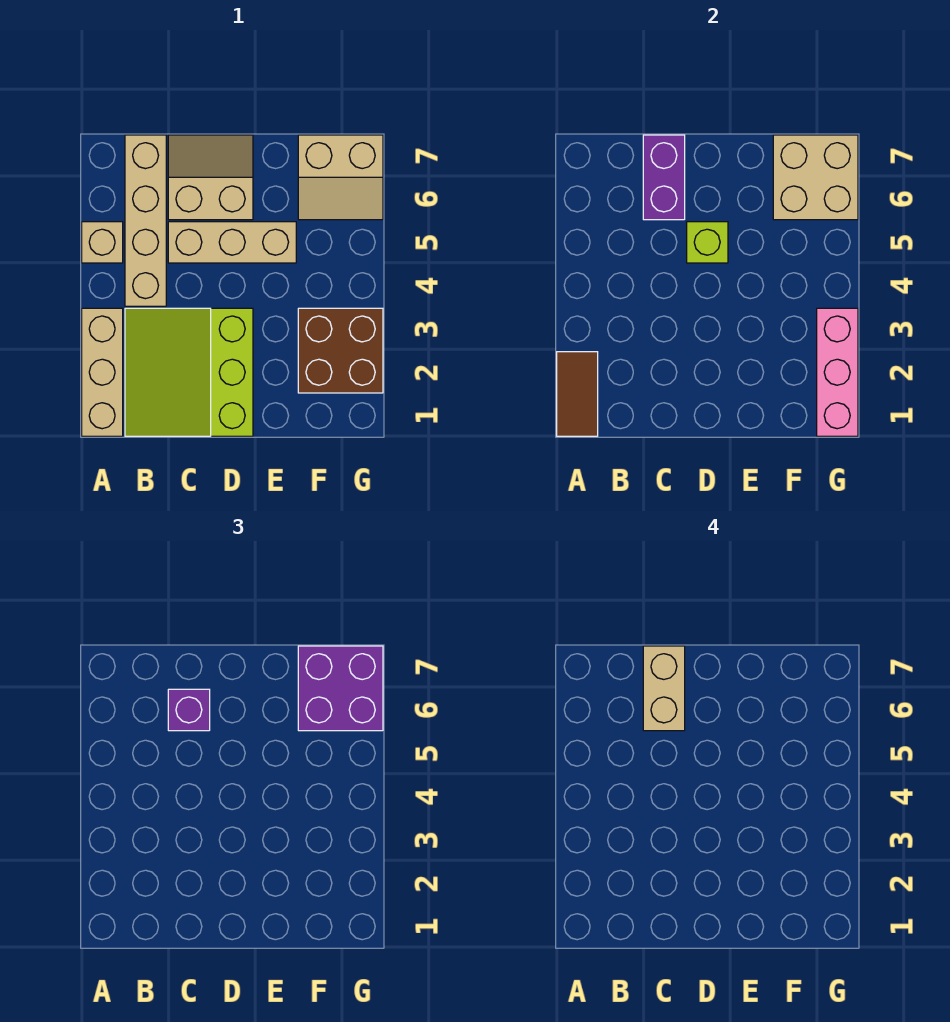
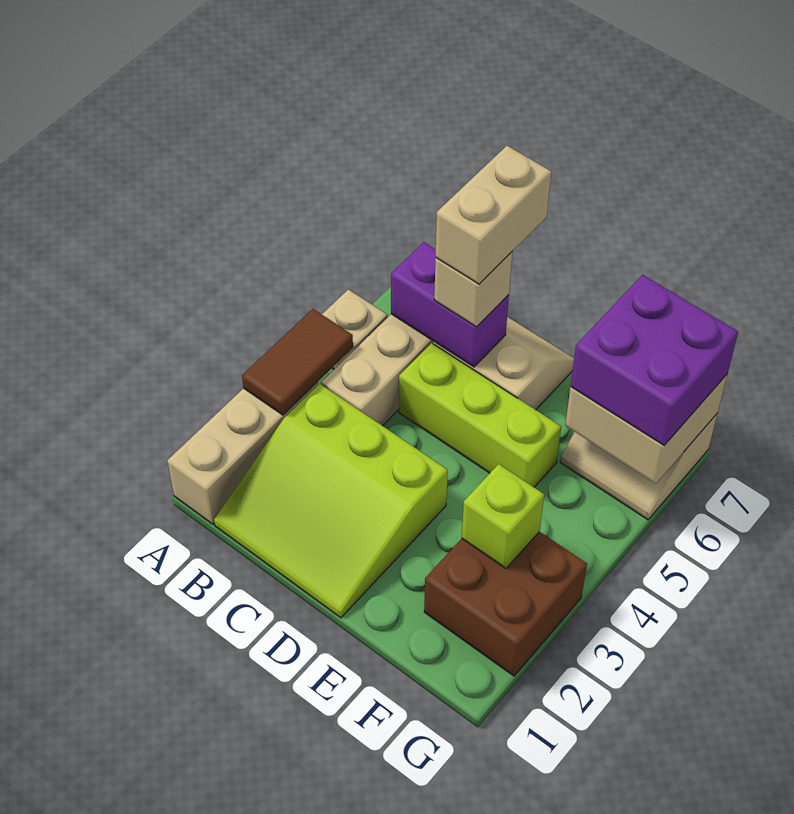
brown tile A1:A2 level 2 -> brown tile A3:A4 level 2
lime slope B1:D3 level 1 top D -> lime slope B1:D3 level 1 top 3
tan brick C5:E5 level 1 -> lime brick C5:E5 level 1
purple brick C6:C7 level 2 -> purple brick B6:C6 level 2
purple brick C6 level 3 -> tan brick C6 level 3
lime brick D5 level 2 -> lime brick F3 level 2
pink brick G1:G3 level 2 -> none

